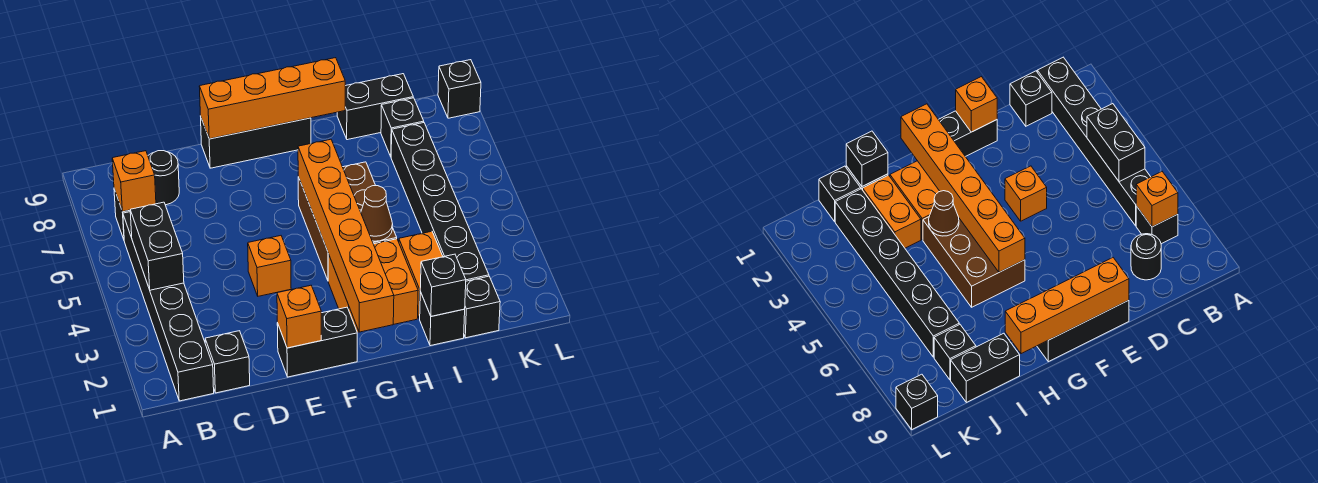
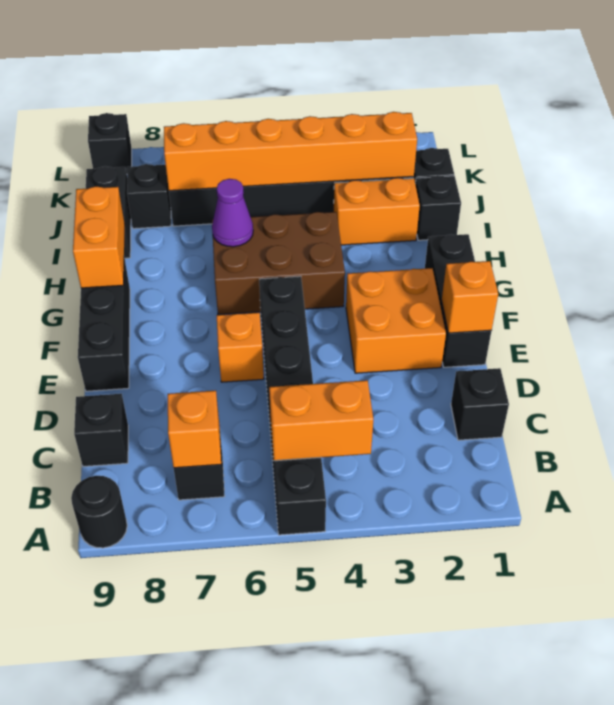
black brick B1:B6 level 1 -> black brick A5:F5 level 1
black brick B4:B5 level 2 -> orange brick B4:B5 level 2
black round brick C8 level 1 -> black round brick A9 level 1
black brick E1:F1 level 1 -> black brick E1:G1 level 1
orange brick E4 level 1 -> orange brick E6 level 1
orange brick E9:H9 level 2 -> orange brick G9:H9 level 2
orange brick G1:G6 level 2 -> orange brick J2:J7 level 2
orange brick G2:H3 level 1 -> orange brick E2:F3 level 1
brown cone H4 level 2 -> none
none -> purple cone H6 level 2
black brick I1 level 2 -> black brick C9 level 1

